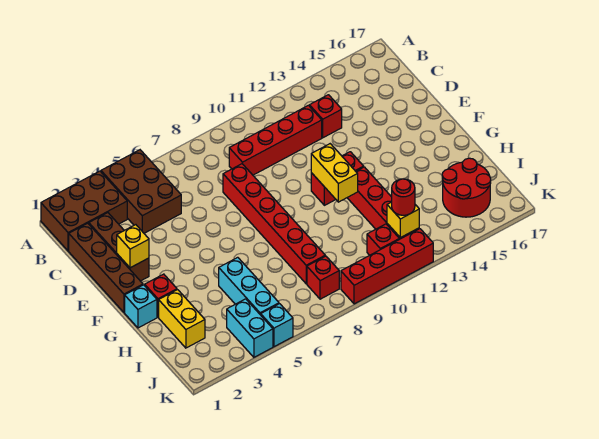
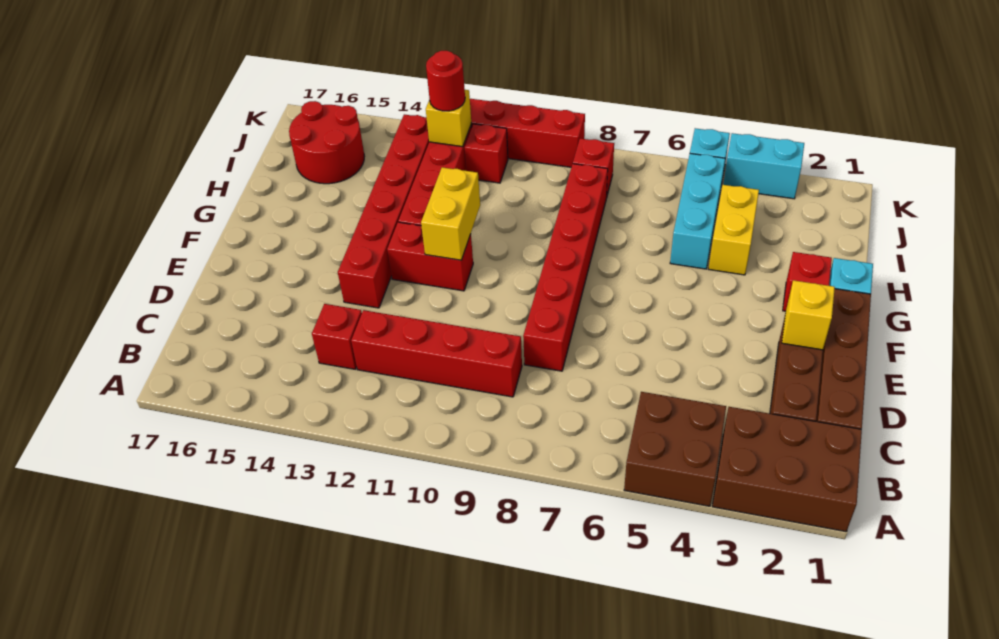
brown brick A4:C5 level 1 -> brown brick A4:B5 level 1
none -> red brick E13:J13 level 1
yellow brick H2:I2 level 1 -> yellow brick H4:I4 level 1
cyan brick J4:K4 level 1 -> cyan brick K3:K4 level 1

